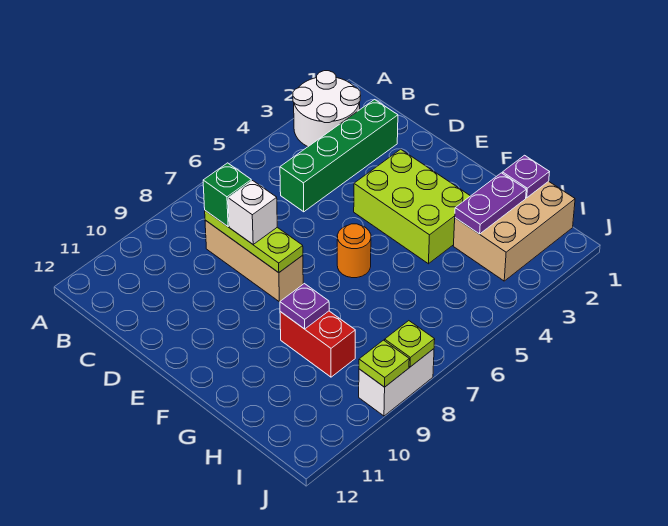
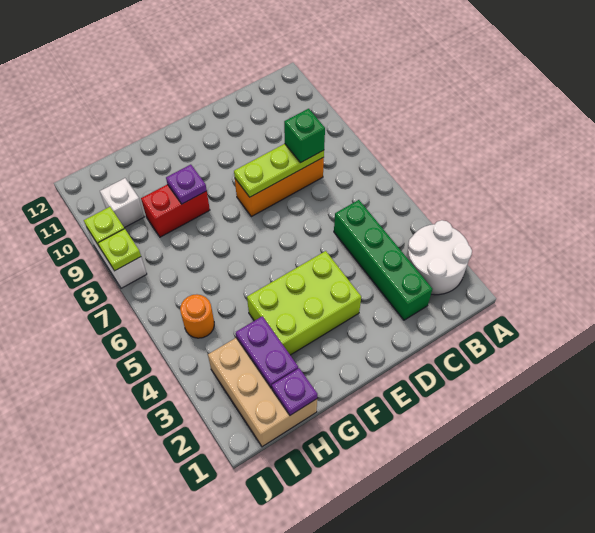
tan brick C8:E8 level 1 -> orange brick C8:E8 level 1
white brick D8 level 3 -> white brick I10 level 1
orange round brick F6 level 1 -> orange round brick I5 level 1

